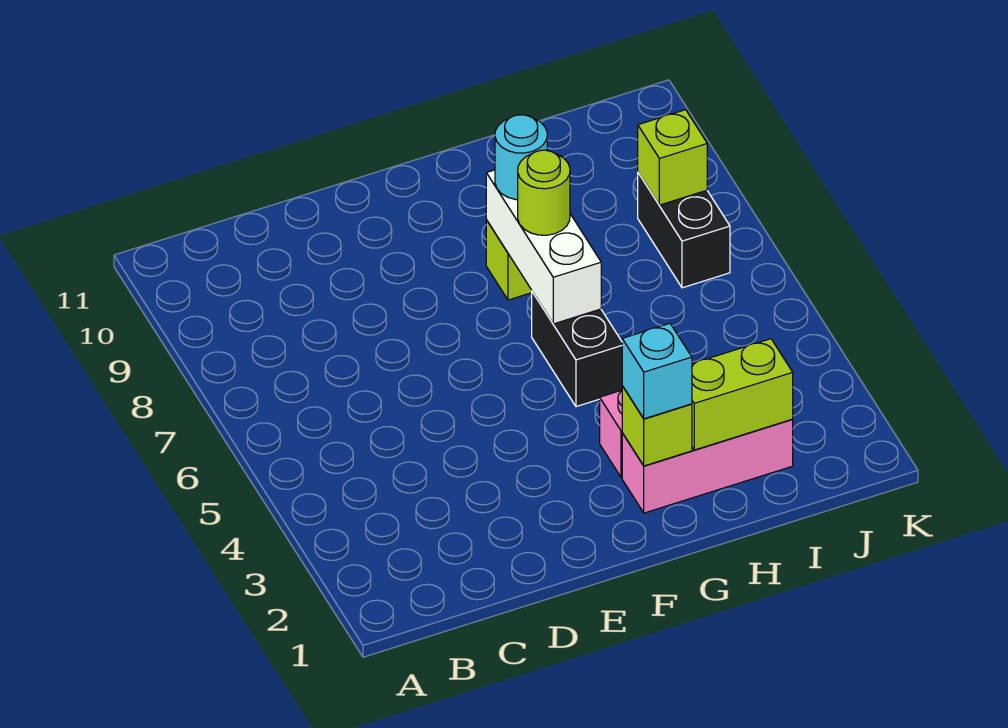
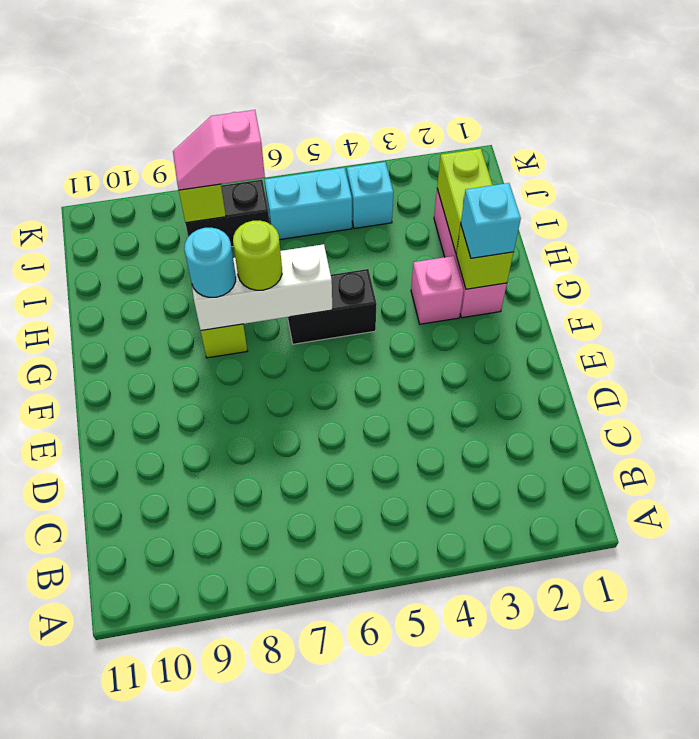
none -> cyan brick J4 level 1
none -> cyan brick J5:J6 level 1
none -> pink slope J7:J8 level 3 top 7

